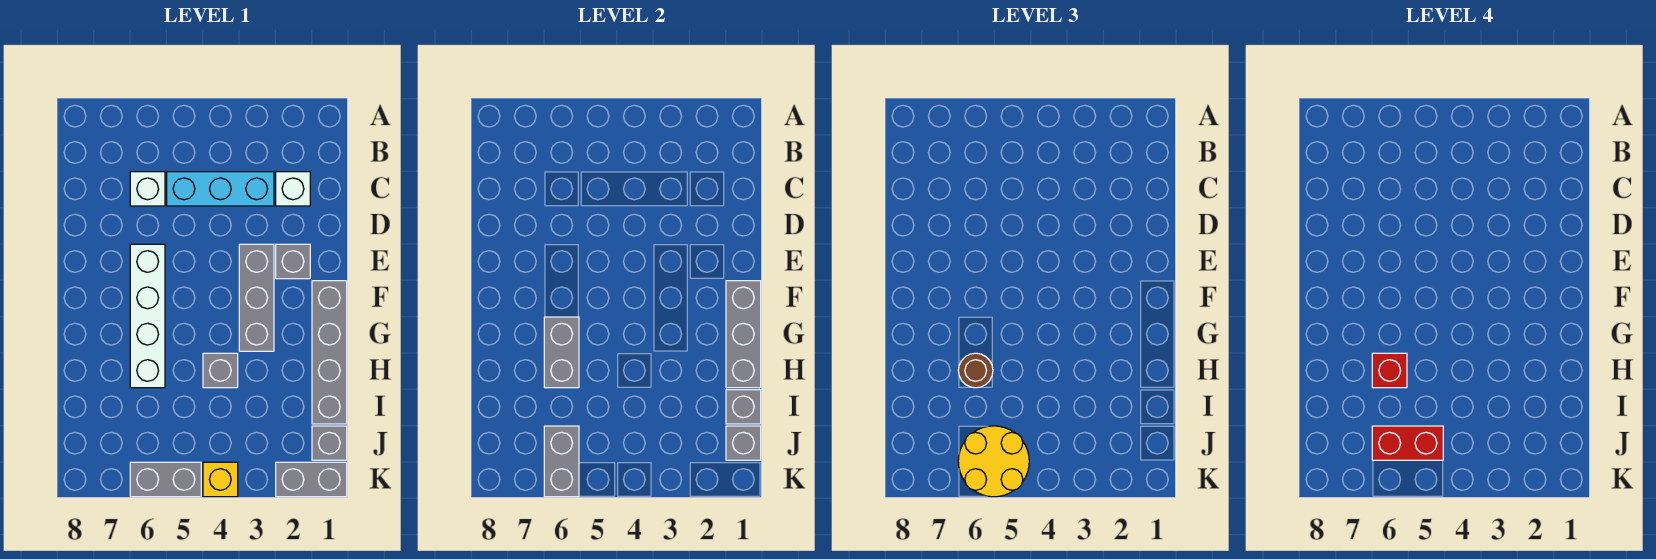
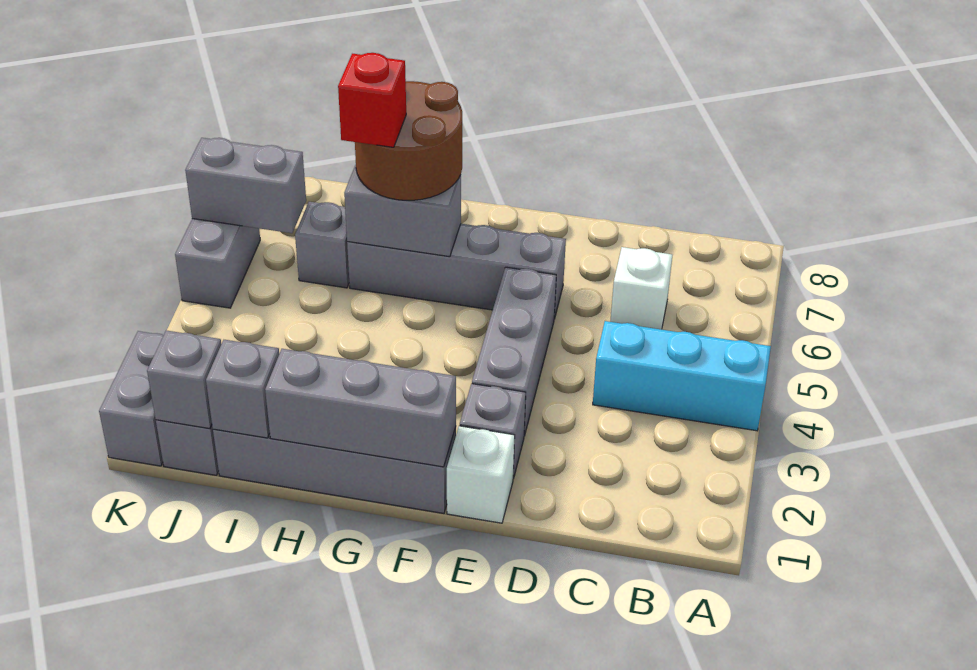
white brick C2 level 1 -> white brick E1 level 1
cyan brick C3:C5 level 1 -> cyan brick A4:C4 level 1
grey brick E3:G3 level 1 -> grey brick E3:E5 level 1
white brick E6:H6 level 1 -> grey brick E6:H6 level 1
grey brick H4 level 1 -> grey brick I6 level 1
brown round brick H6 level 3 -> brown round brick G6:H7 level 3
yellow round brick J5:K6 level 3 -> none
red brick J5:J6 level 4 -> none
yellow brick K4 level 1 -> none

